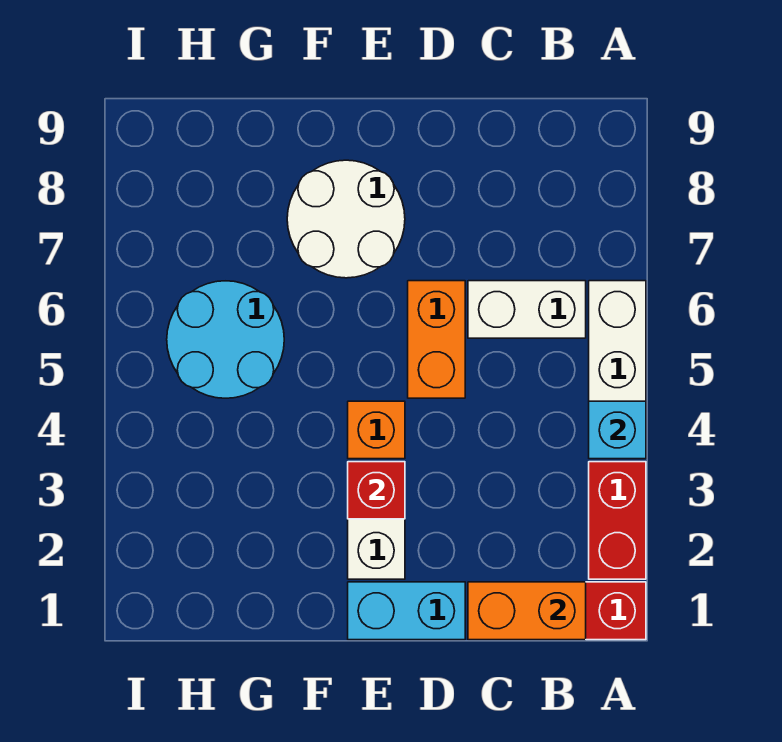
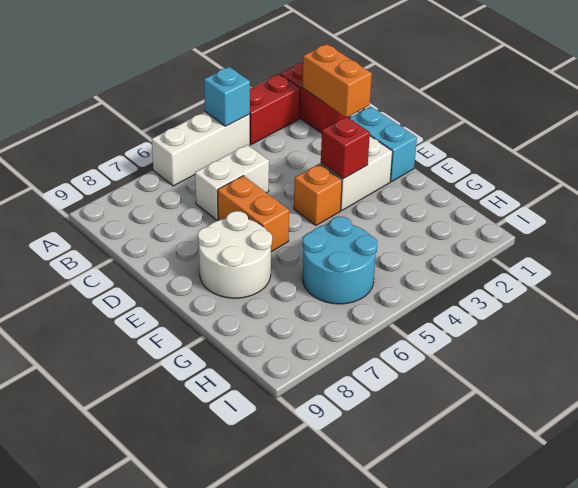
white brick B6:C6 level 1 -> white brick C5:C6 level 1
orange brick D5:D6 level 1 -> orange brick D6:E6 level 1

